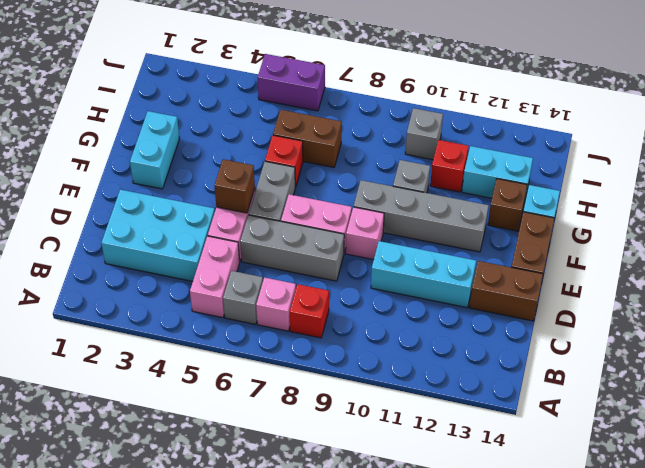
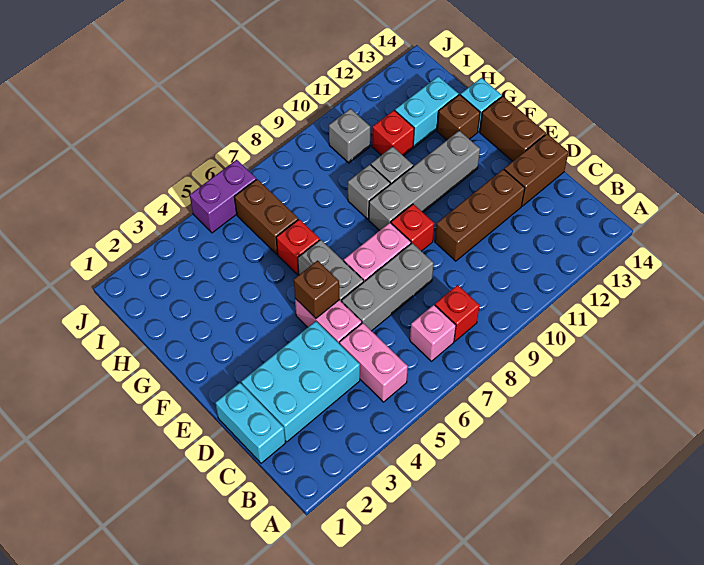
grey brick B6 level 1 -> grey brick G9 level 1
cyan brick D10:D12 level 1 -> brown brick D10:D12 level 1
pink brick E9 level 1 -> red brick E9 level 1
cyan brick F2:G2 level 1 -> cyan brick C1:D1 level 1
brown brick H6:H7 level 1 -> brown brick H6:I6 level 1

